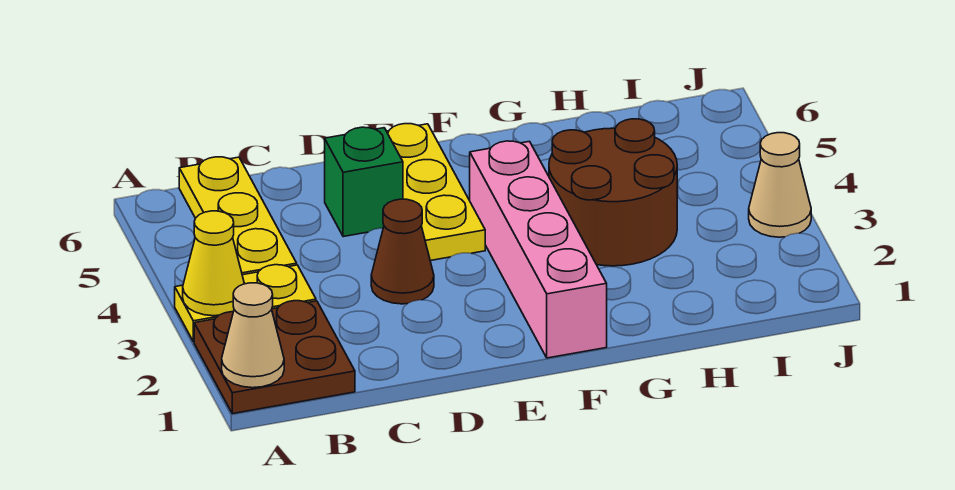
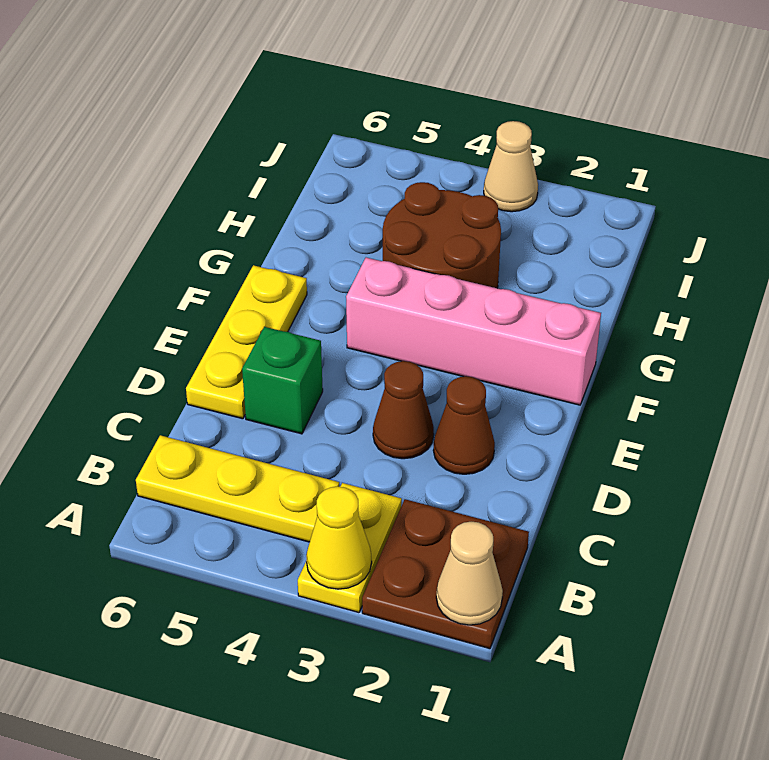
none -> brown cone D2 level 1
yellow plate E4:E6 level 1 -> yellow plate D6:F6 level 1

